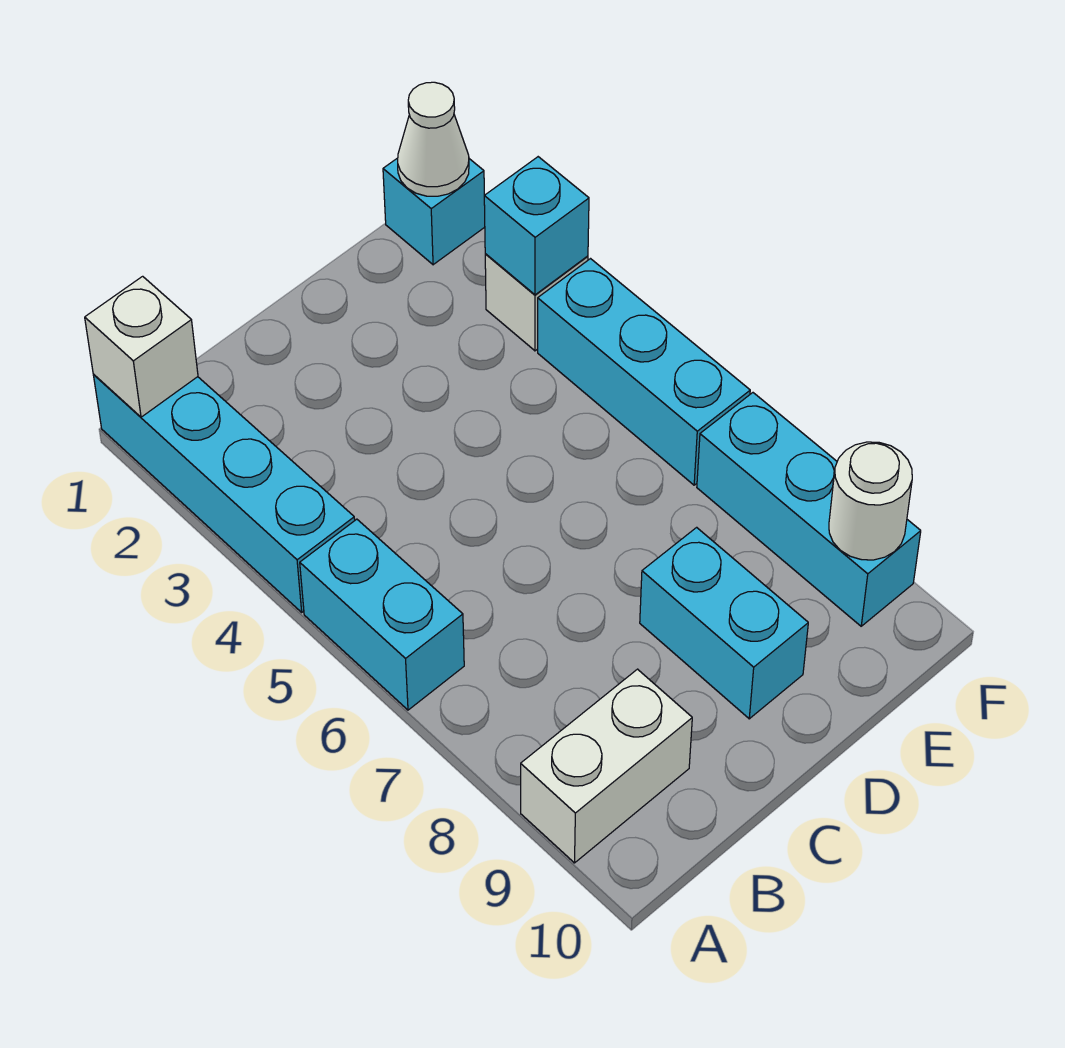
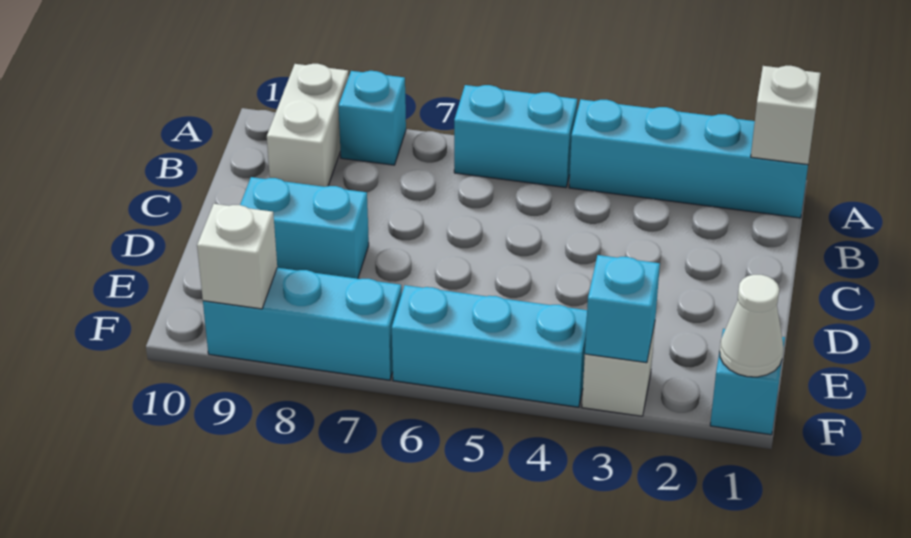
none -> cyan brick A8 level 1
white round brick F9 level 2 -> white brick F9 level 2

